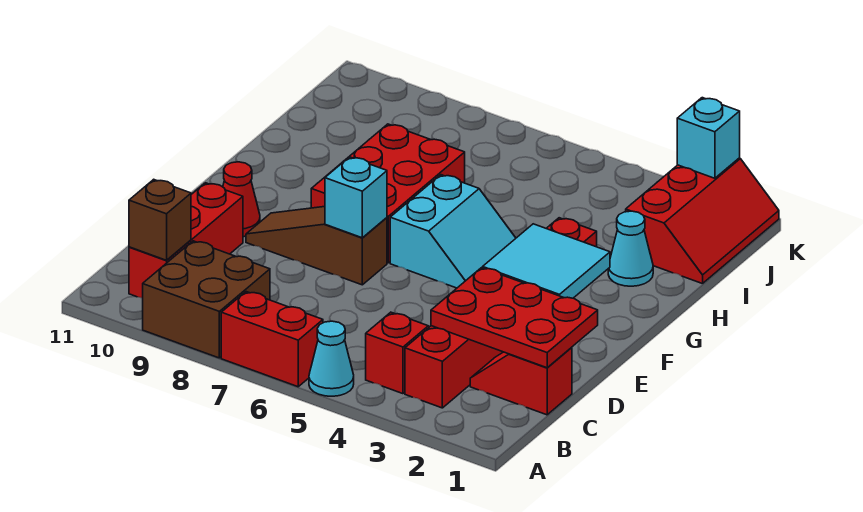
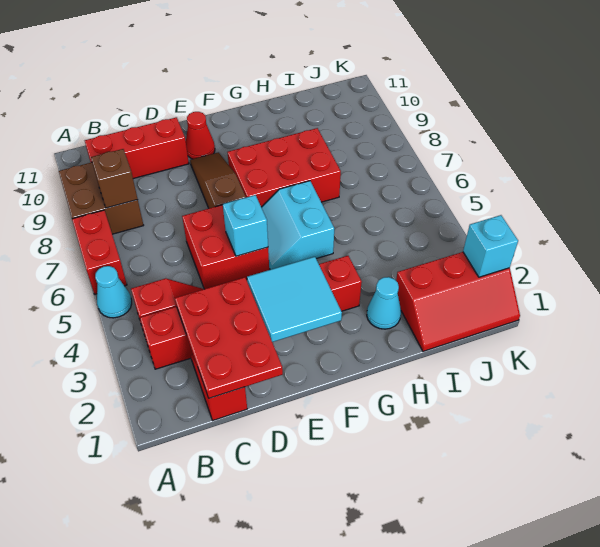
brown brick B10 level 2 -> brown brick B8 level 2
none -> red brick D5:E6 level 1
cyan brick E7 level 2 -> cyan brick E5 level 2
cyan slope F5:G6 level 1 top 6 -> cyan slope F5:G6 level 1 top G

